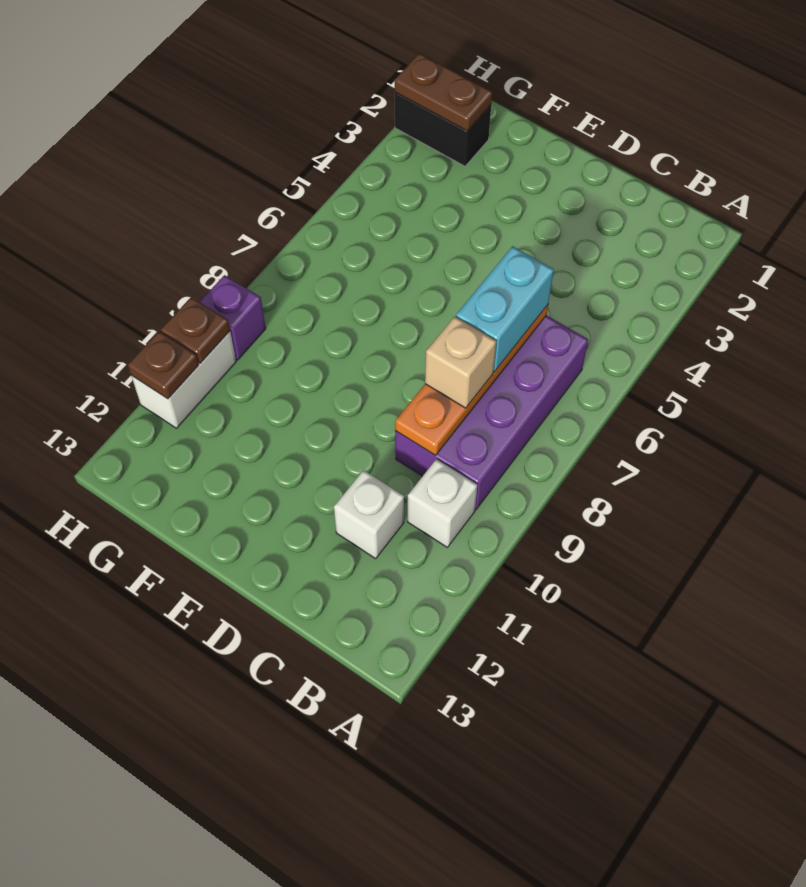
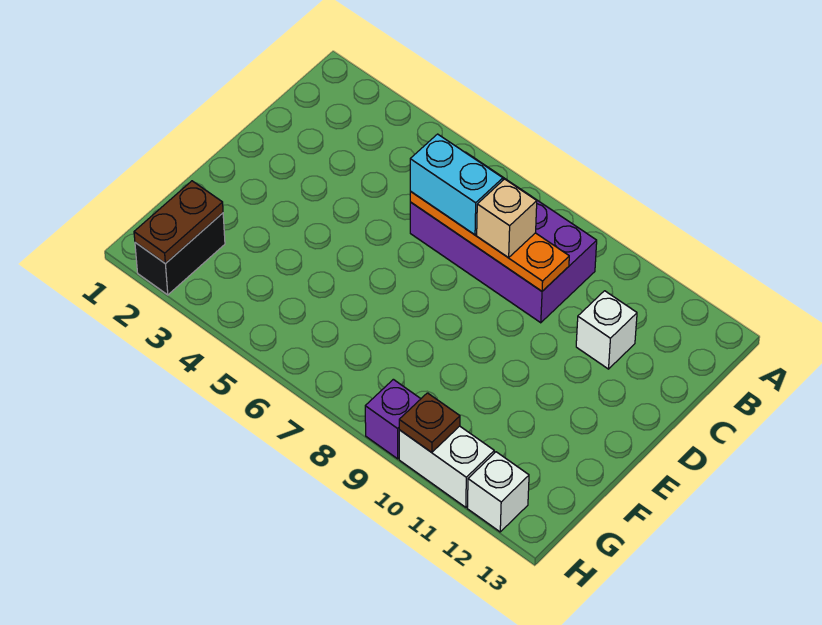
white brick B10 level 1 -> white brick H12 level 1
brown plate H11 level 2 -> none

